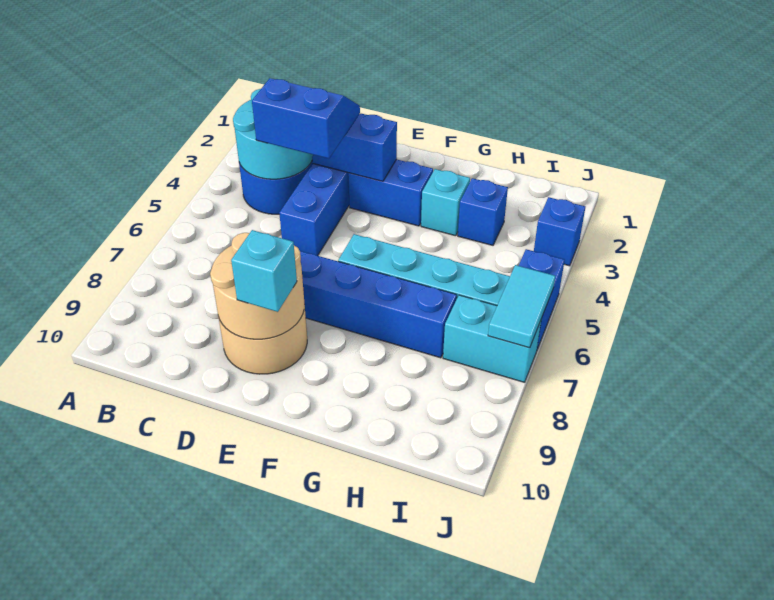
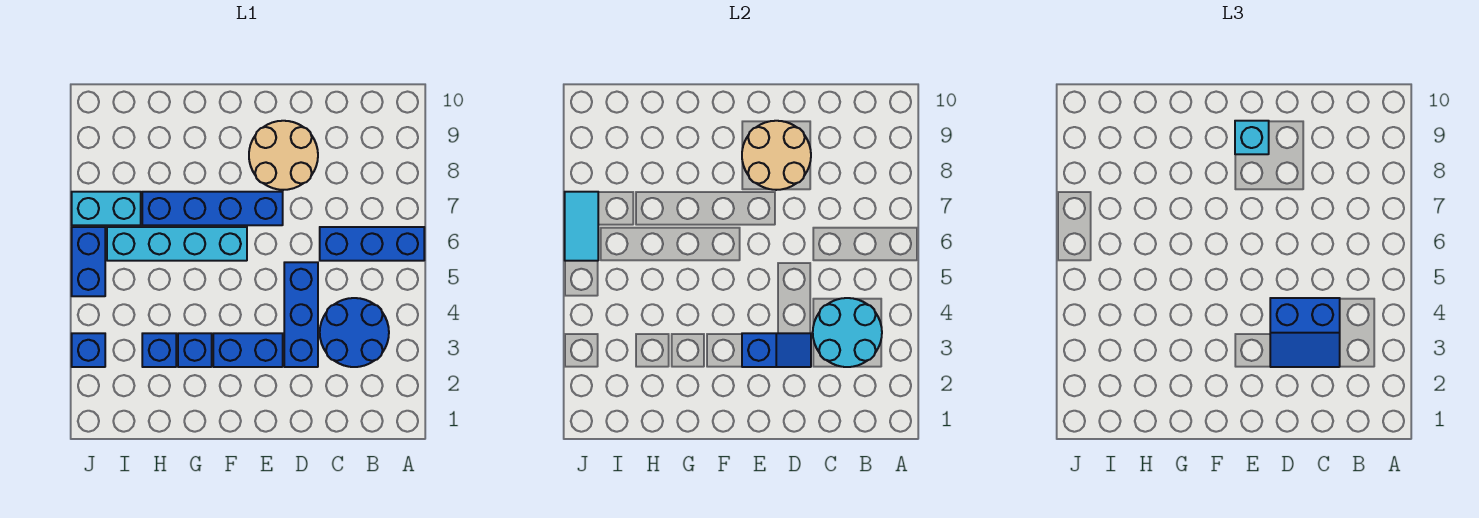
none -> blue brick A6:C6 level 1
cyan brick G3 level 1 -> blue brick G3 level 1

